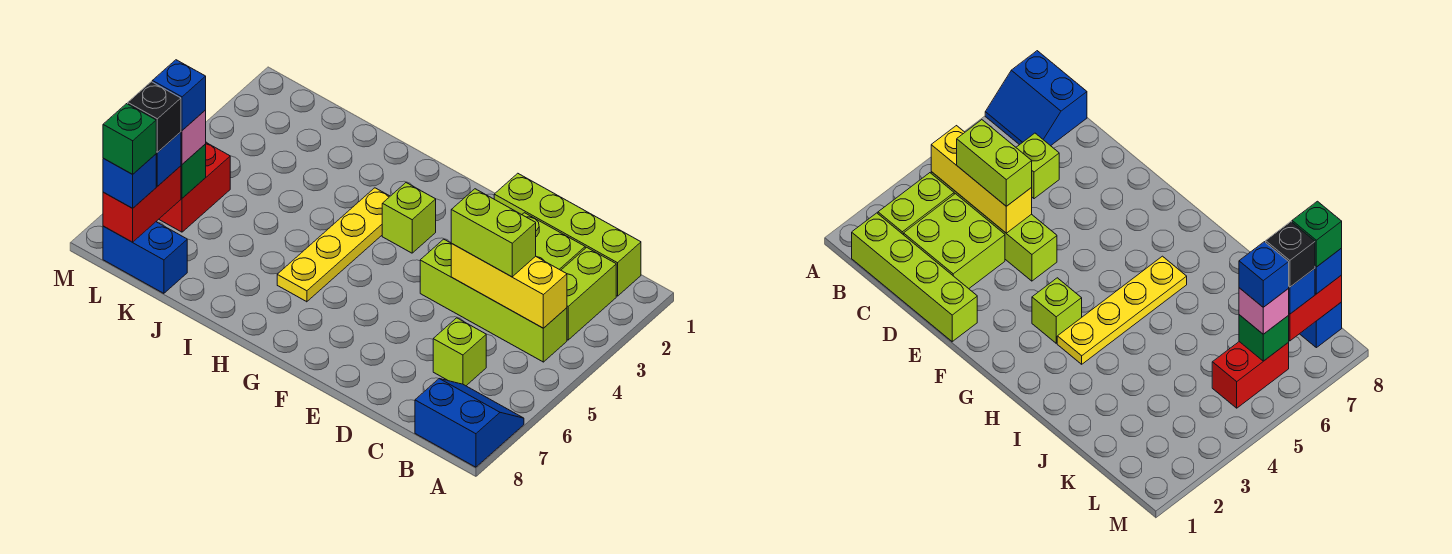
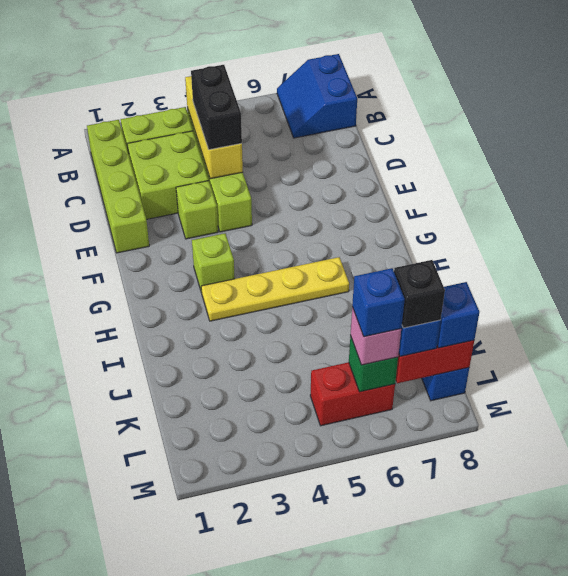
lime brick C4:D4 level 3 -> black brick C4:D4 level 3
lime brick C6 level 1 -> lime brick E3 level 1
green brick L8 level 4 -> none

